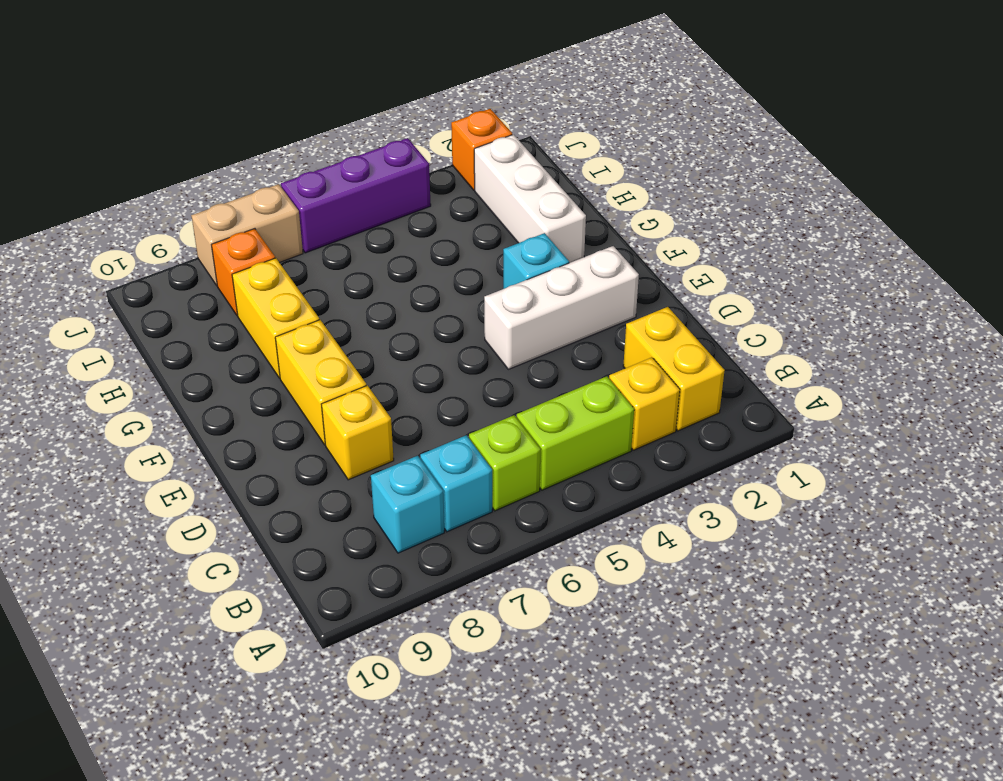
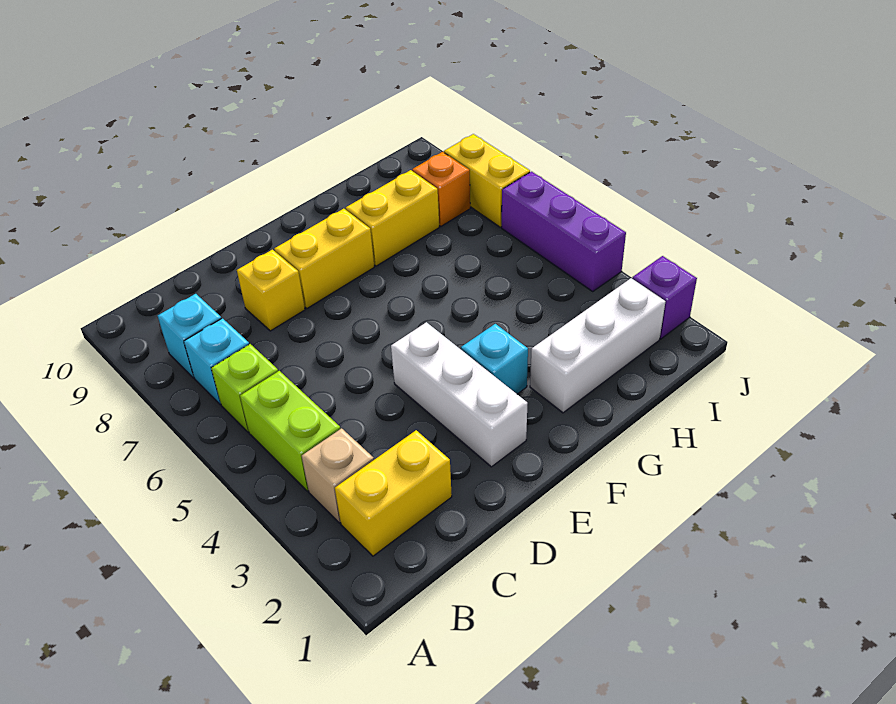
yellow brick B3 level 1 -> tan brick B3 level 1
orange brick J2 level 1 -> purple brick J2 level 1
tan brick J7:J8 level 1 -> yellow brick J7:J8 level 1

